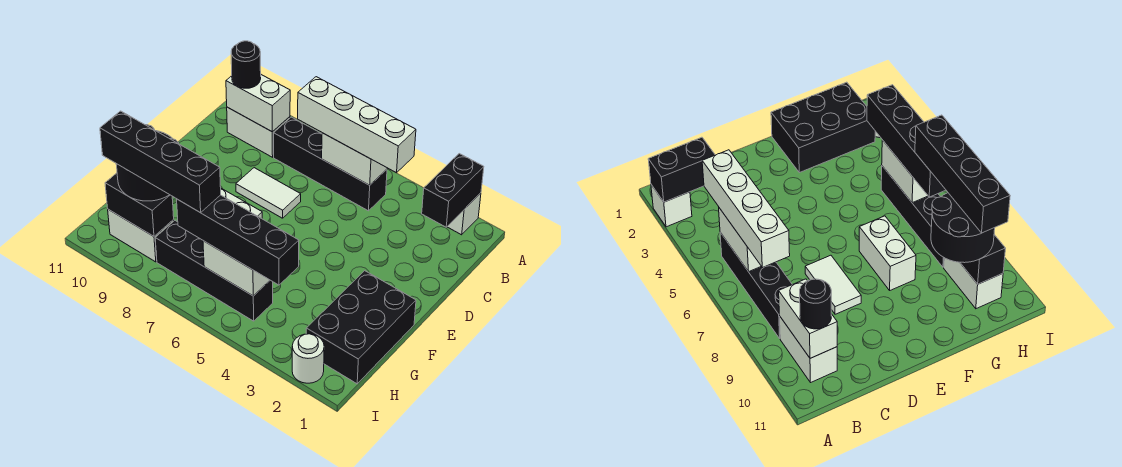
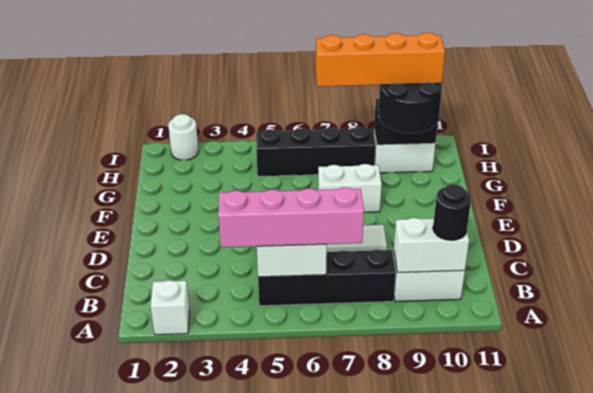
black brick A2:B2 level 2 -> none
white brick B4:B7 level 3 -> pink brick B4:B7 level 3
black brick F1:H2 level 1 -> none
black brick H4:H7 level 3 -> none
white brick H5:H6 level 2 -> none
black brick H7:H10 level 4 -> orange brick H7:H10 level 4

